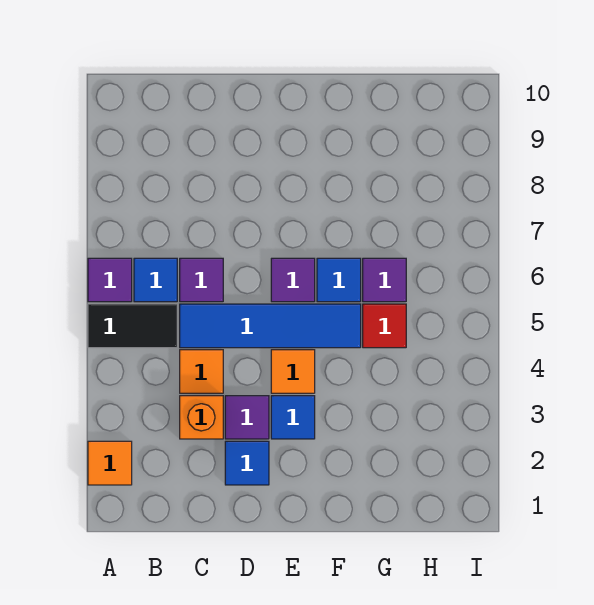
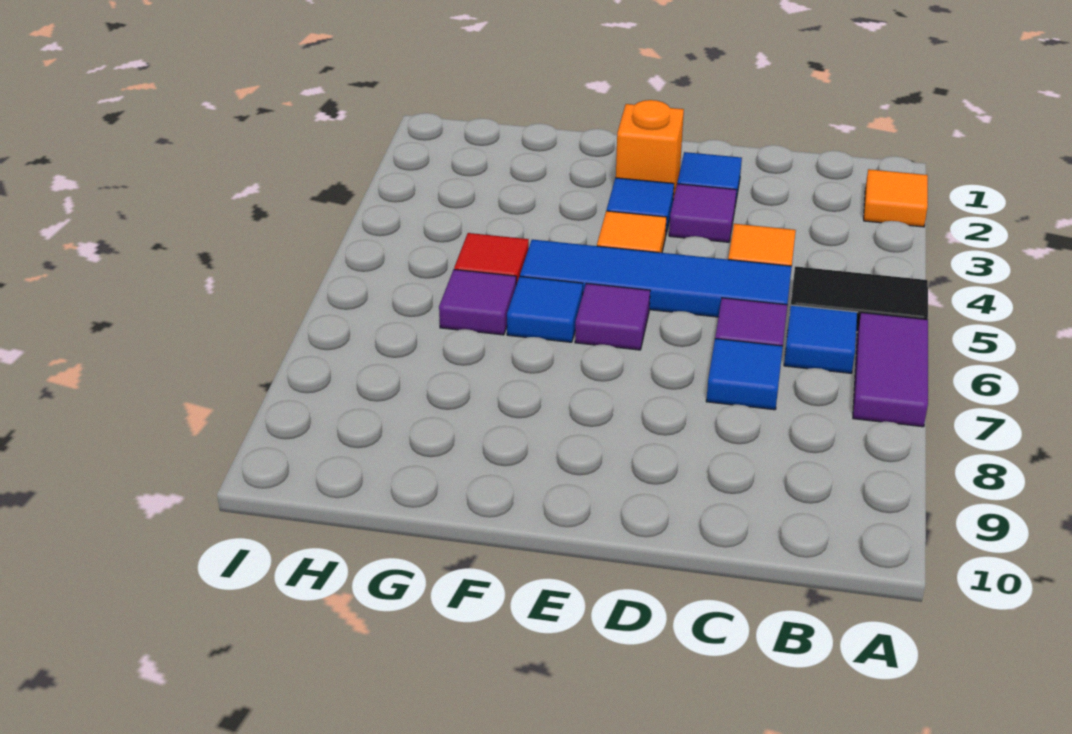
purple tile A6 level 1 -> purple tile A6:A7 level 1
orange brick C3 level 1 -> orange brick E2 level 1
none -> blue tile C7 level 1

